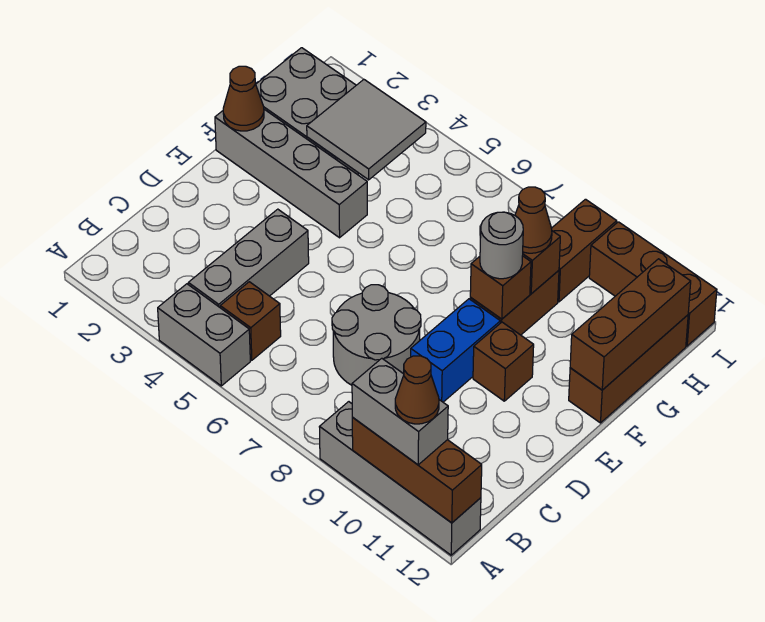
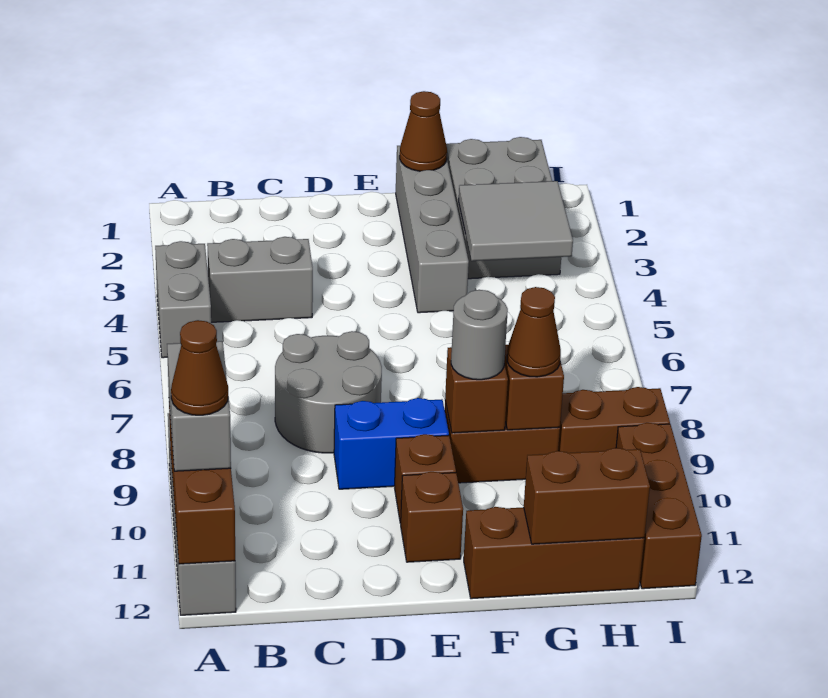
grey brick B4:D4 level 1 -> grey brick B4:C4 level 1
brown brick B5 level 1 -> brown brick E11 level 1
brown brick F12:H12 level 2 -> brown brick G12:H12 level 2

